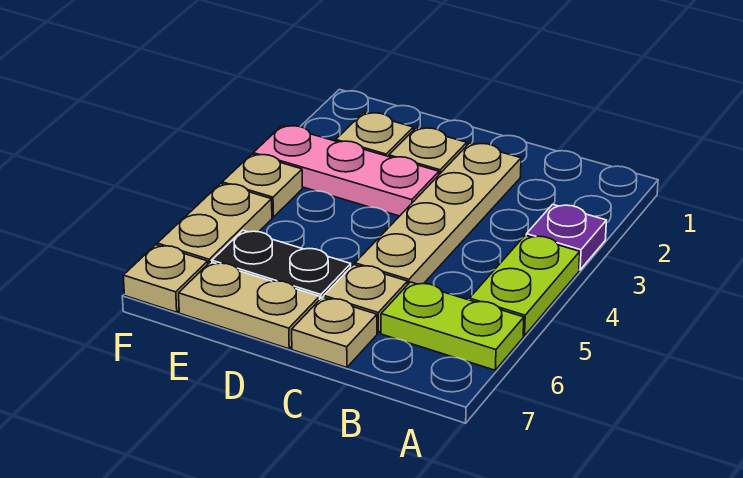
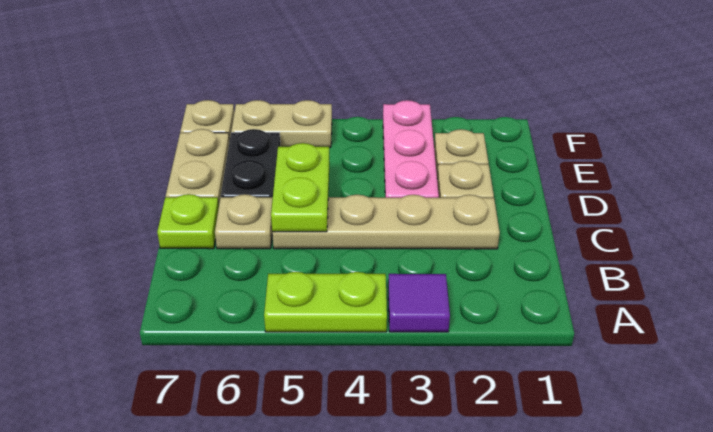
purple plate A3 level 1 -> purple tile A3 level 1
lime plate A6:B6 level 1 -> lime plate C5:D5 level 2
tan plate C7 level 1 -> lime plate C7 level 1
tan plate F4 level 1 -> none

